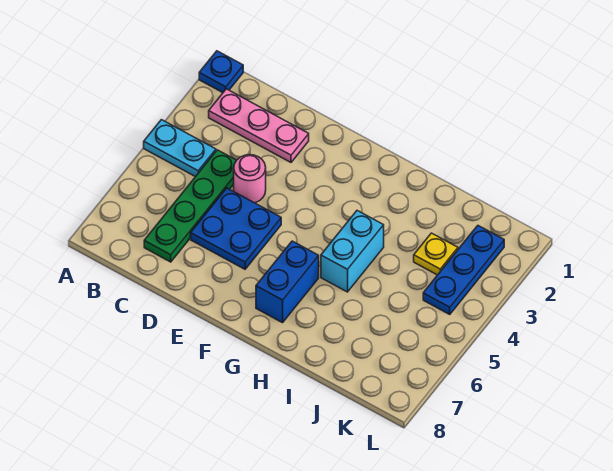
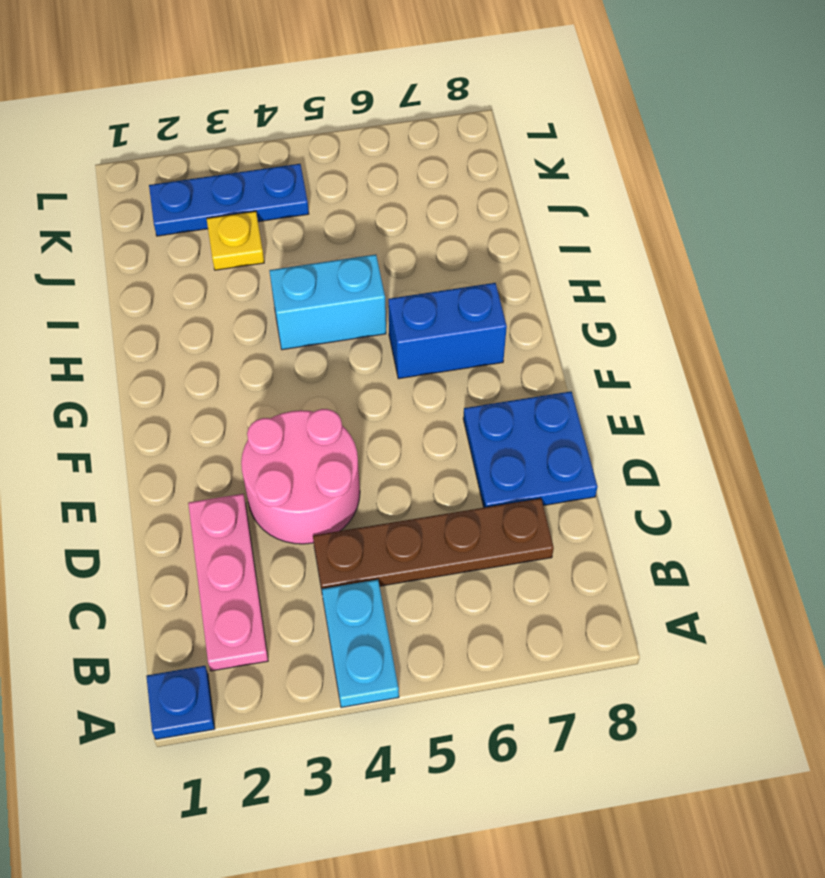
green plate C4:C7 level 1 -> brown plate C4:C7 level 1
pink round brick D4 level 1 -> pink round brick D3:E4 level 1
blue plate D5:E6 level 1 -> blue plate D7:E8 level 1

